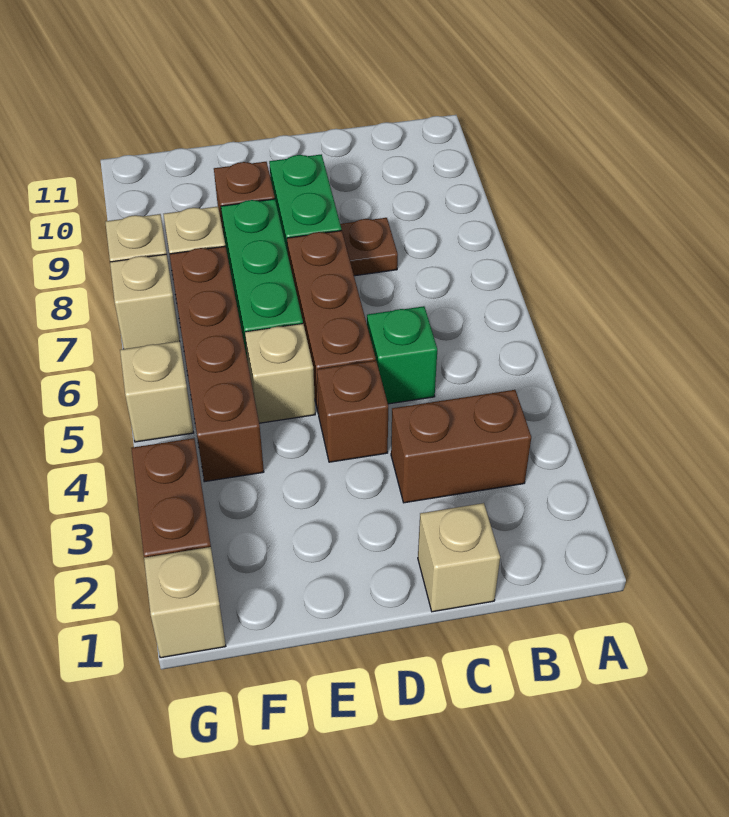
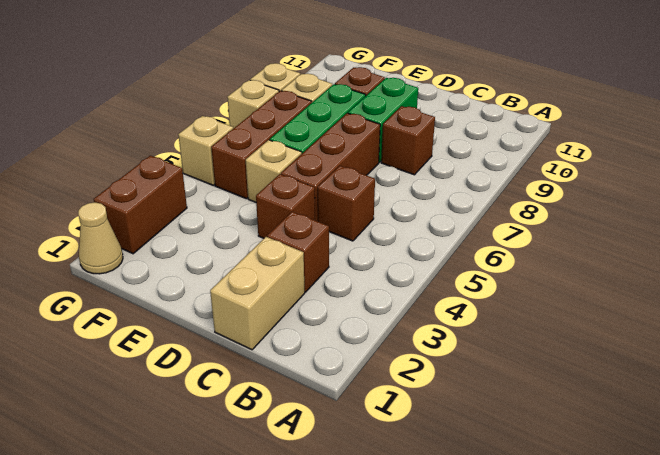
brown brick B3:C3 level 1 -> brown brick C3 level 1
tan brick C1 level 1 -> tan brick C1:C2 level 1
green brick C5 level 1 -> brown brick C5 level 1
brown plate C8 level 1 -> brown brick C8 level 1
brown brick F4:F7 level 1 -> brown brick F5:F7 level 1
tan brick G1 level 1 -> tan cone G1 level 1

